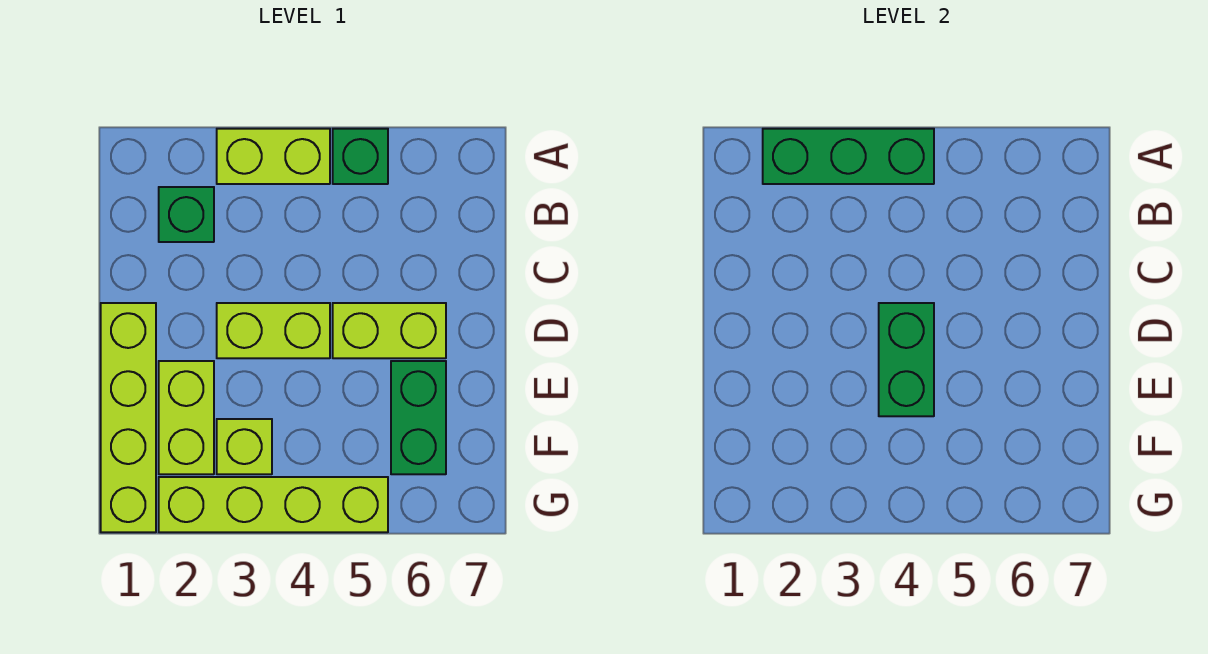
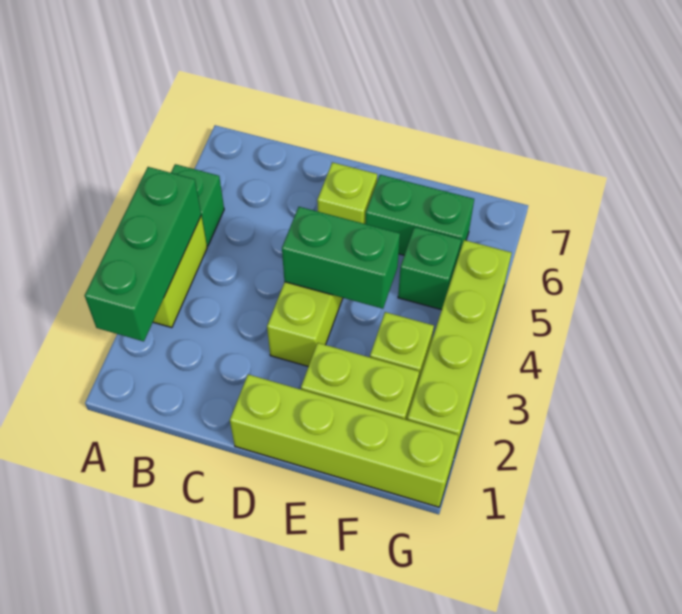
green brick B2 level 1 -> green brick F5 level 1
lime brick D5:D6 level 1 -> lime brick D6 level 1

